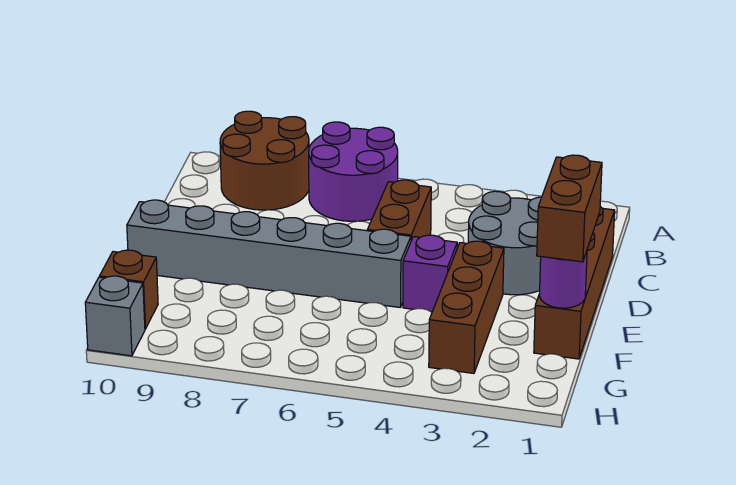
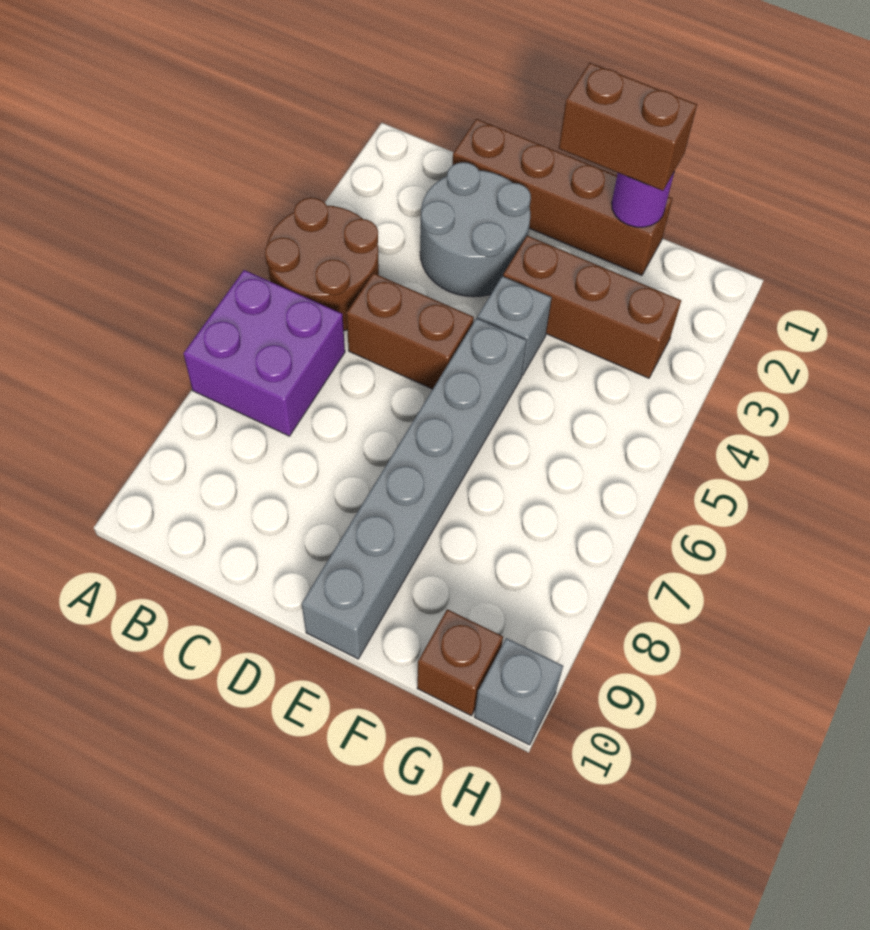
purple round brick A6:B7 level 1 -> purple brick A6:B7 level 1
brown round brick A8:B9 level 1 -> brown round brick A4:B5 level 1
purple brick E4 level 1 -> grey brick E4 level 1

